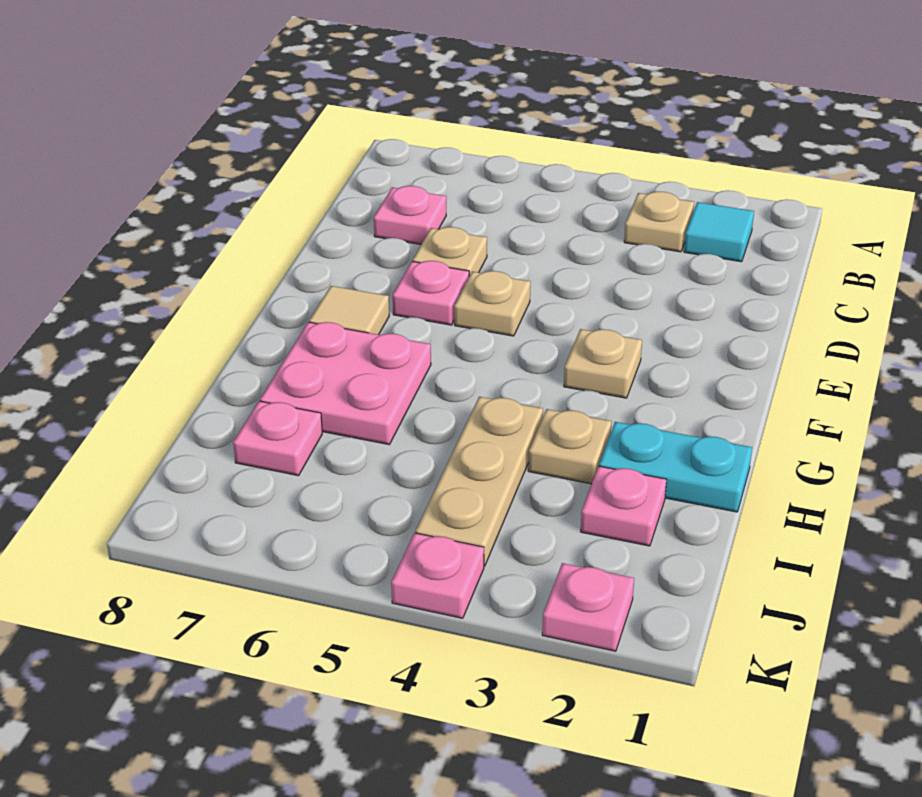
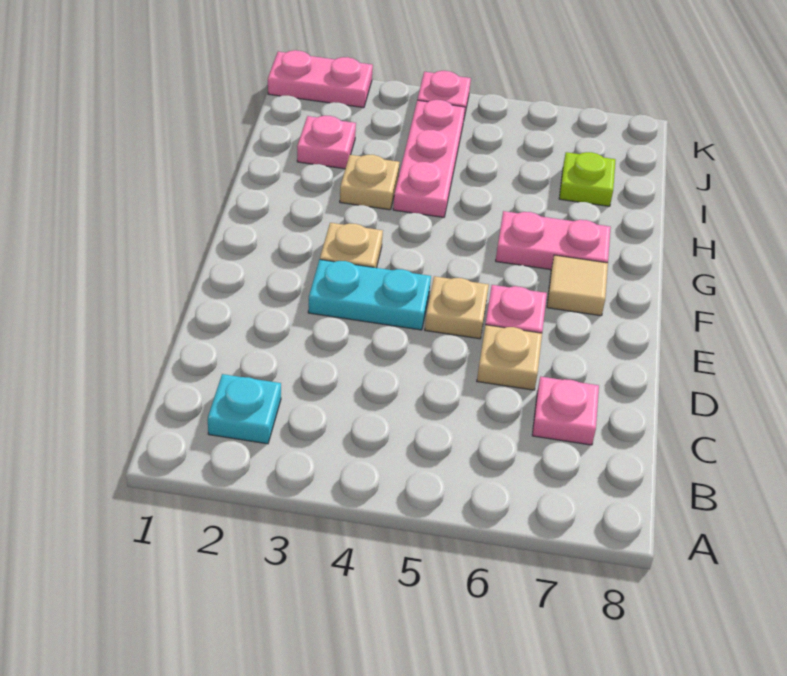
cyan tile B2 level 1 -> cyan plate B2 level 1
tan plate B3 level 1 -> none
pink plate G6:H7 level 1 -> pink plate G6:G7 level 1
cyan plate H1:H2 level 1 -> cyan plate E3:E4 level 1
tan plate H4:J4 level 1 -> pink plate H4:J4 level 1
pink plate I7 level 1 -> lime plate I7 level 1
pink plate K2 level 1 -> pink plate K1:K2 level 1

